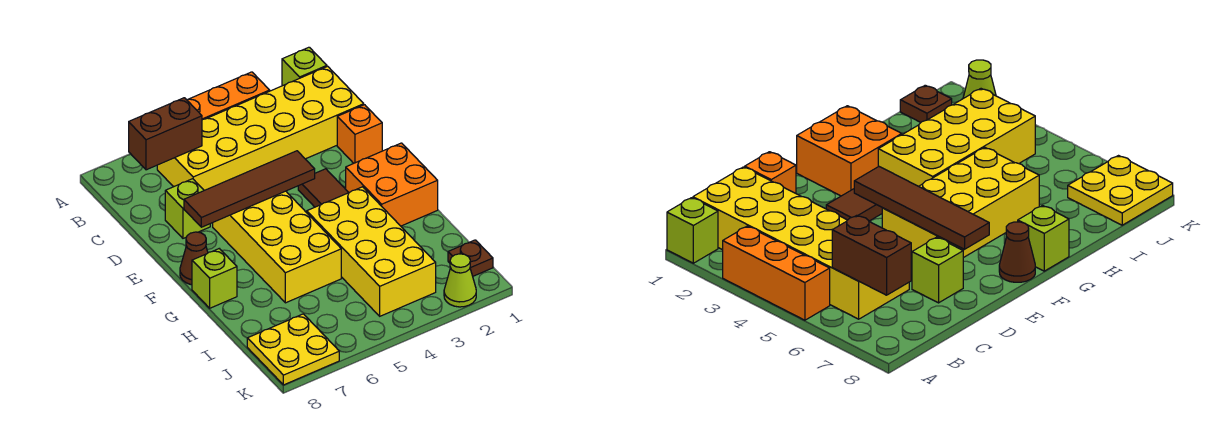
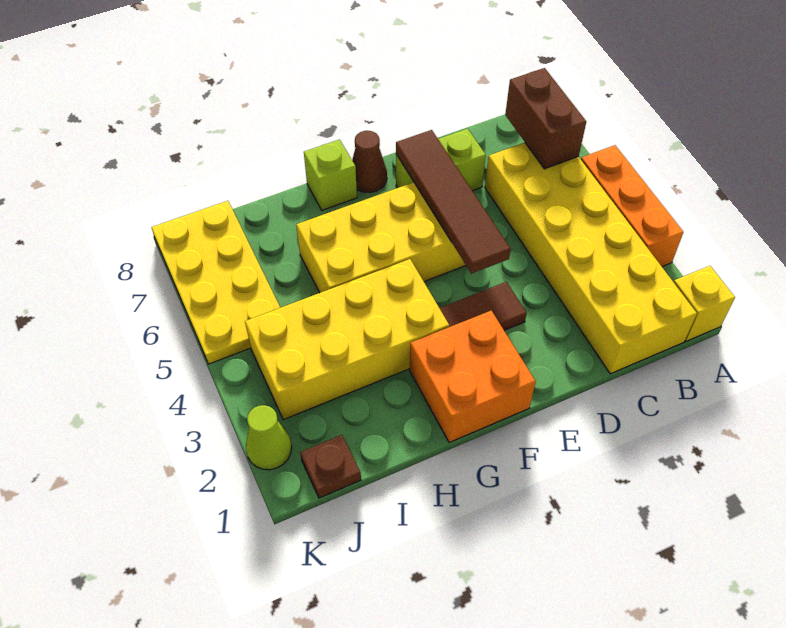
lime brick A1 level 1 -> yellow brick A1 level 1
orange brick D1 level 1 -> none
lime brick D7 level 1 -> lime brick D7:E7 level 1
yellow plate J7:K8 level 1 -> yellow plate J5:K8 level 1

